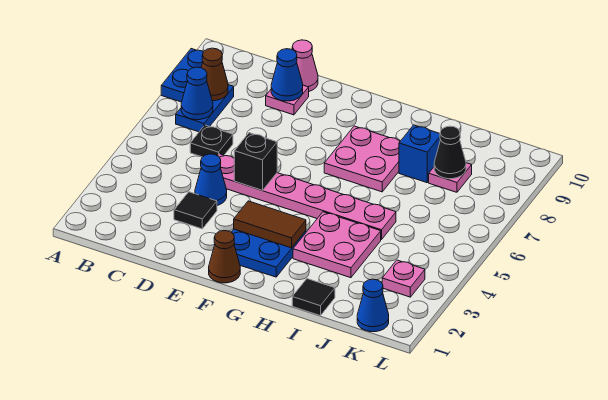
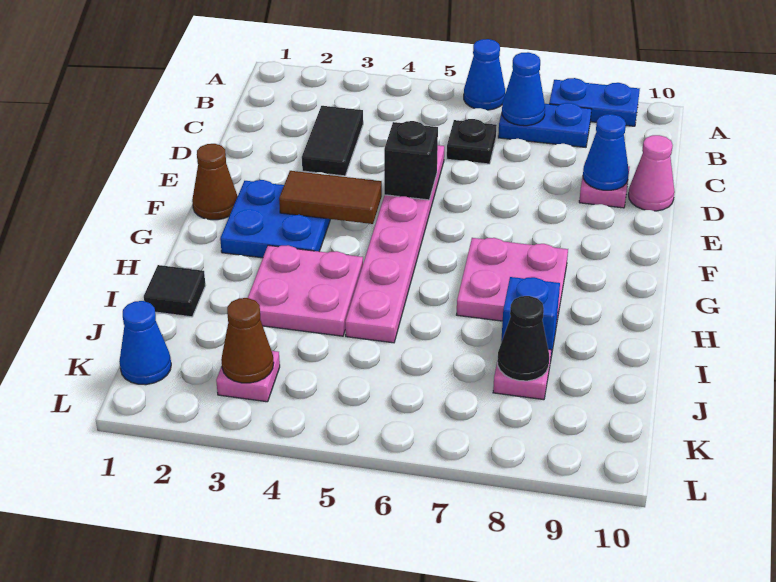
brown cone B8 level 2 -> brown cone K3 level 2
black tile D3 level 1 -> black tile C3:D3 level 1
blue cone D4 level 1 -> blue cone A6 level 1
brown tile F3:G3 level 2 -> brown tile F3:F4 level 2

